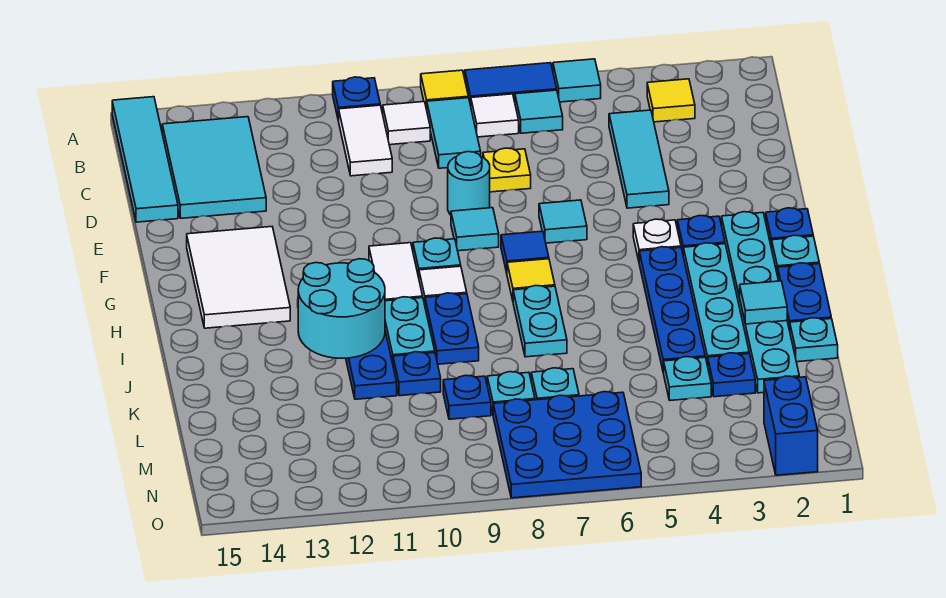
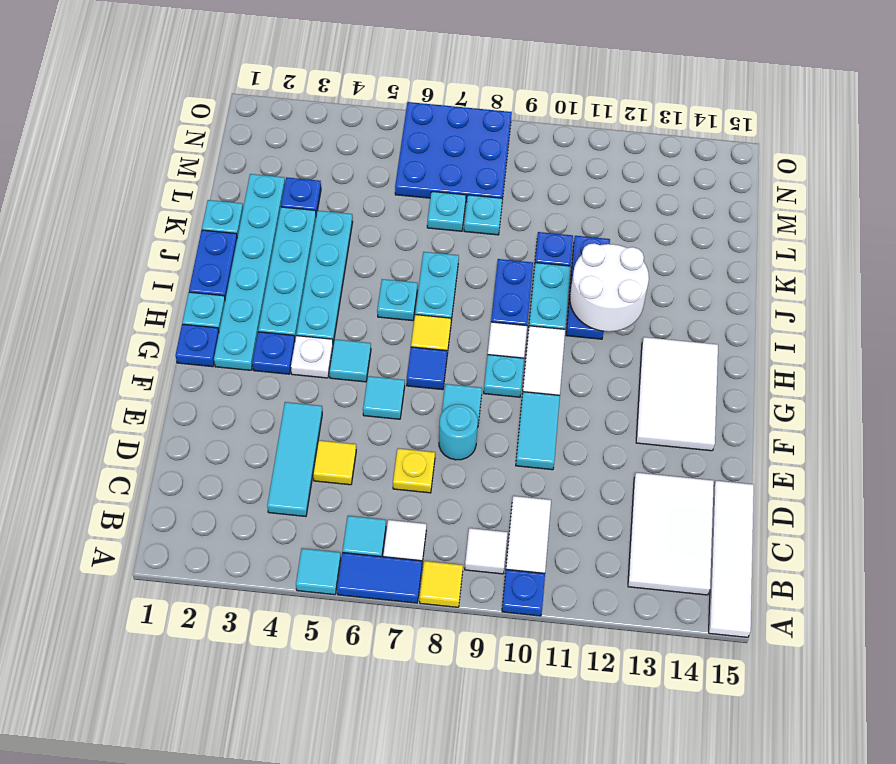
cyan tile A15:D15 level 1 -> white tile A15:D15 level 1
yellow tile B3 level 1 -> yellow tile D5 level 1
cyan tile B8:C8 level 1 -> cyan tile E10:F10 level 1
cyan tile B13:D14 level 1 -> white tile B13:D14 level 1
blue plate H4:K4 level 1 -> cyan plate H4:K4 level 1
cyan round brick I11:J12 level 2 -> white round brick I11:J12 level 2
cyan tile J2 level 2 -> cyan tile G5 level 1
cyan plate L4 level 1 -> cyan plate I6 level 1
blue plate L9 level 1 -> none
blue brick N2:O2 level 1 -> none

